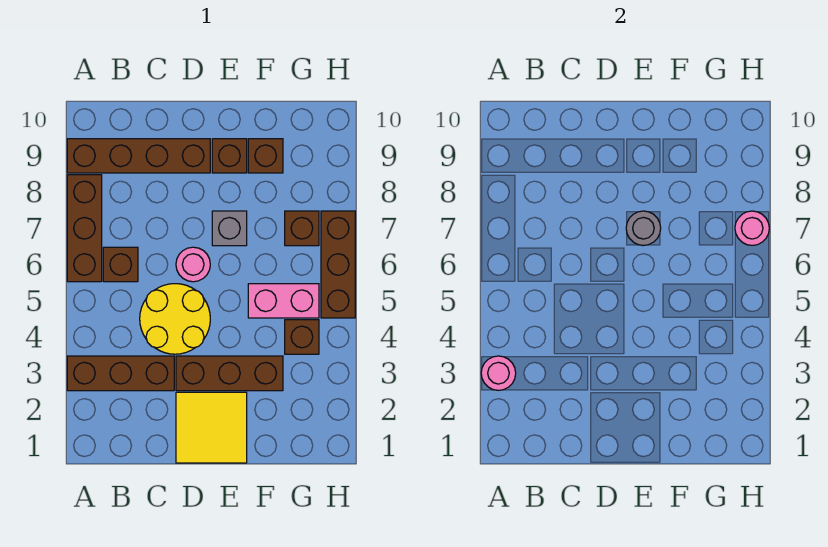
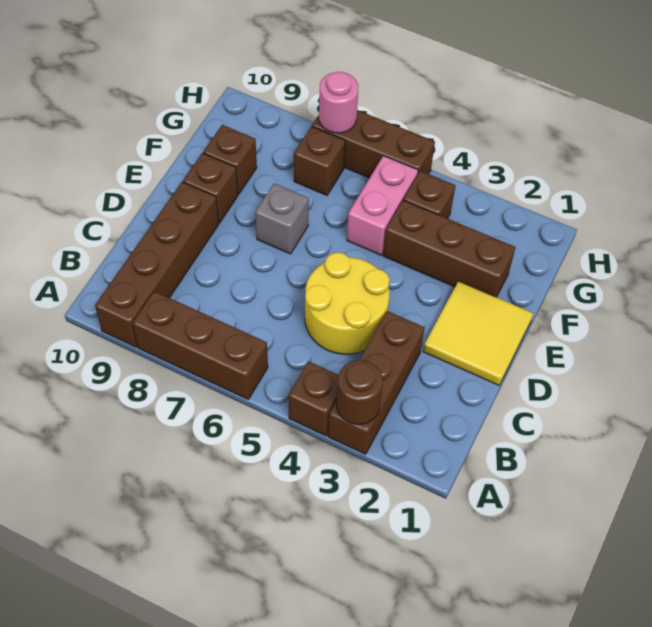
pink round brick A3 level 2 -> brown round brick A3 level 2
brown brick B6 level 1 -> brown brick A4 level 1
brown brick D3:F3 level 1 -> brown brick F2:F4 level 1
pink round brick D6 level 1 -> none
grey round brick E7 level 2 -> none

